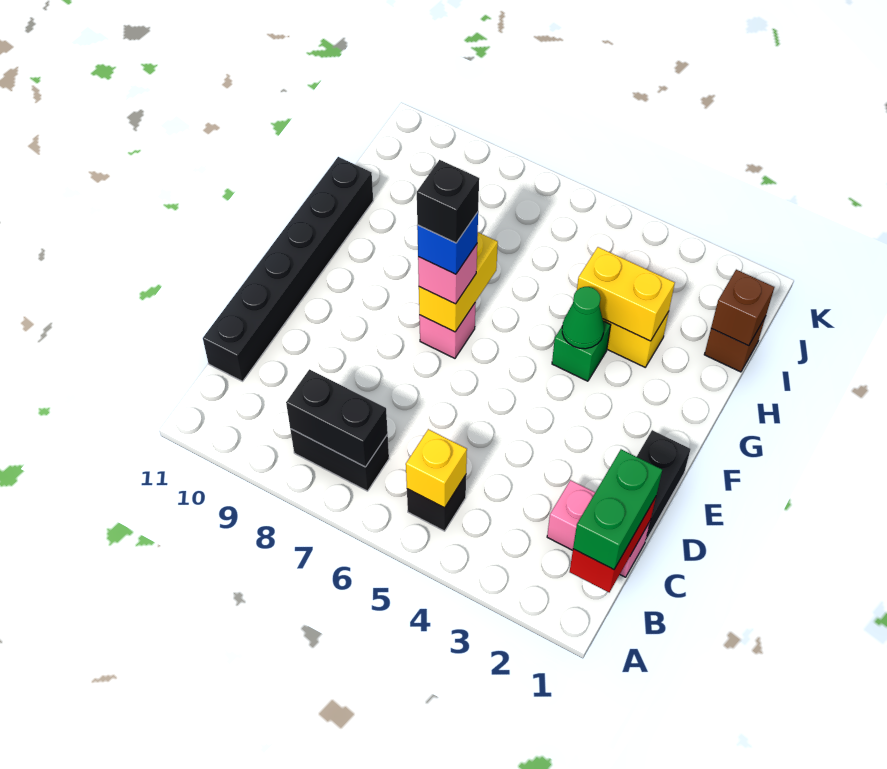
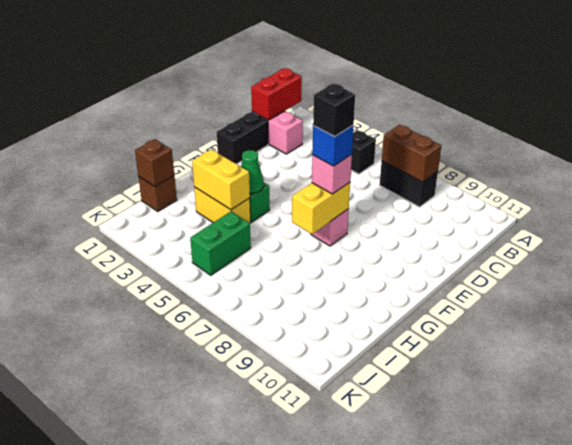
green brick B1:C1 level 3 -> green brick I5:J5 level 1
yellow brick B5 level 2 -> none
black brick B7:B8 level 2 -> brown brick B7:B8 level 2
black brick C11:H11 level 1 -> none

